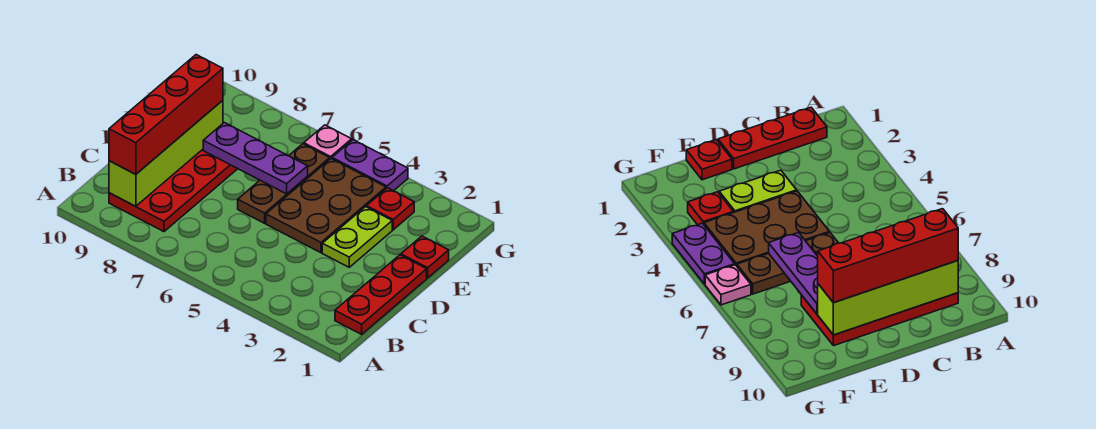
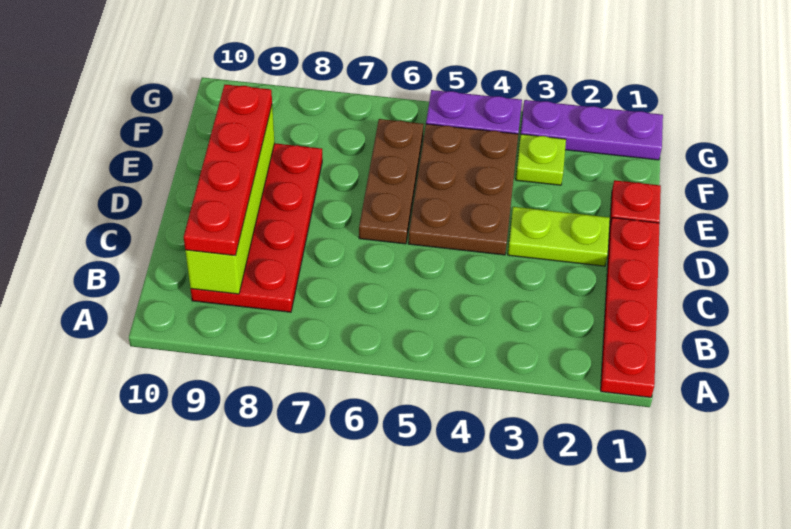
red plate B1:D1 level 1 -> red plate A1:D1 level 1
red brick B9:E9 level 3 -> red plate B9:E9 level 3
lime plate D3:E3 level 1 -> lime plate D2:D3 level 1
purple plate E6:E8 level 2 -> purple plate G1:G3 level 1
red plate F3 level 1 -> lime plate F3 level 1
pink plate G6 level 1 -> none

